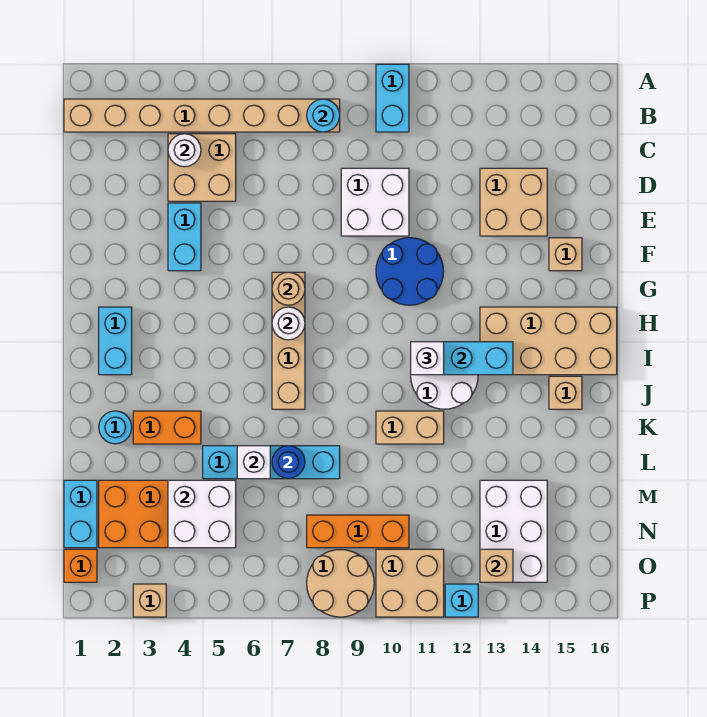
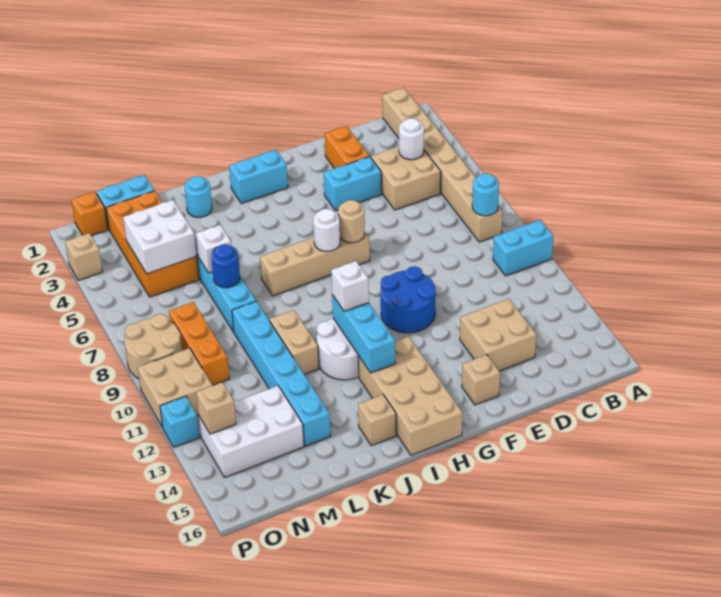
white brick D9:E10 level 1 -> none
orange brick K3:K4 level 1 -> orange brick E2:E3 level 1
none -> cyan brick L9:L14 level 1

